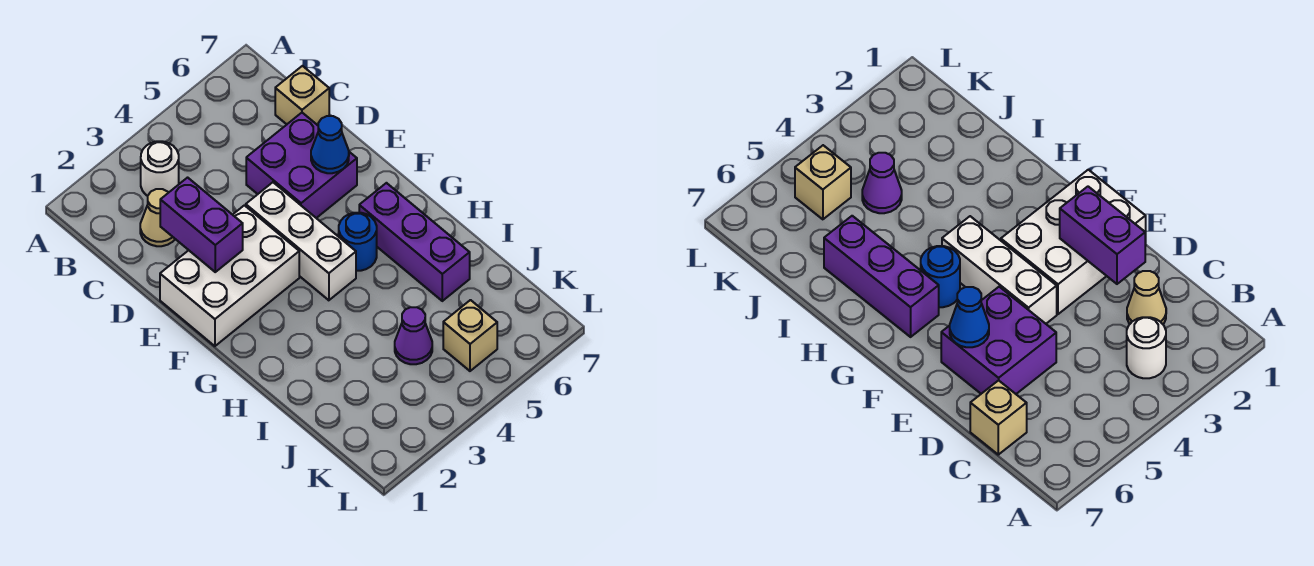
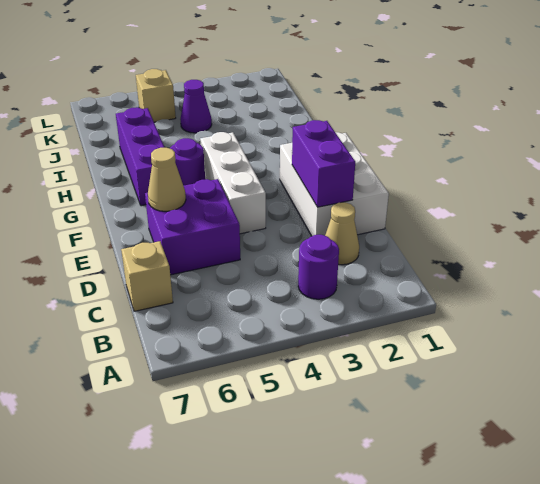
white round brick B3 level 1 -> purple round brick B3 level 1
white brick E1:F3 level 1 -> white brick D1:F2 level 1
blue cone E6 level 2 -> tan cone E6 level 2
blue round brick G5 level 1 -> purple round brick G5 level 1

